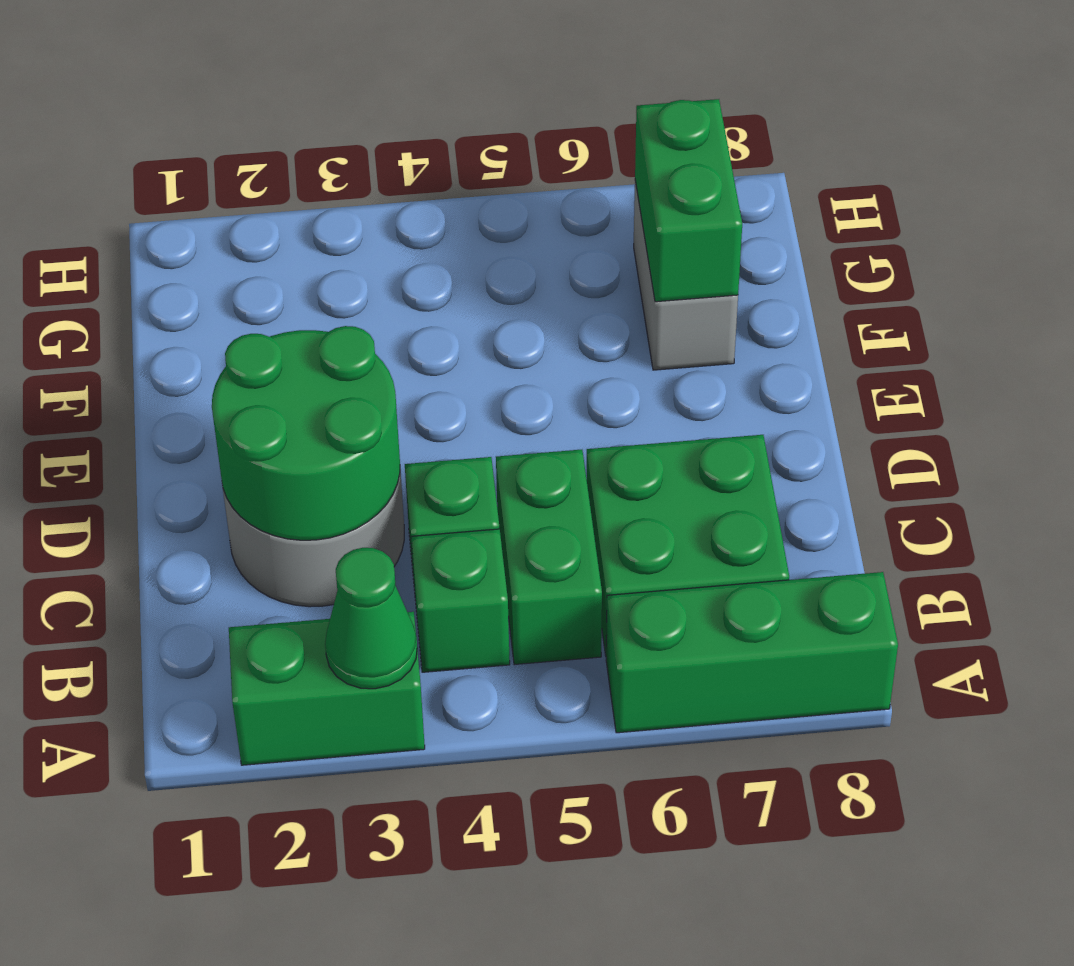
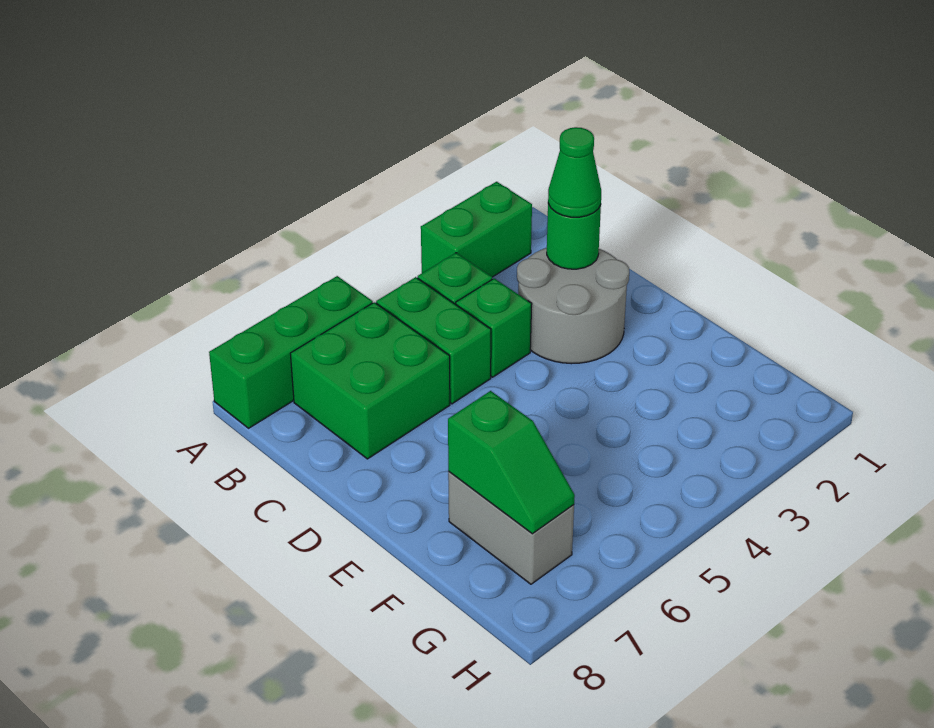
green cone A3 level 2 -> green cone C2 level 3
green round brick C2:D3 level 2 -> green round brick C2 level 2
green brick F7:G7 level 2 -> green slope F7:G7 level 2 top F

